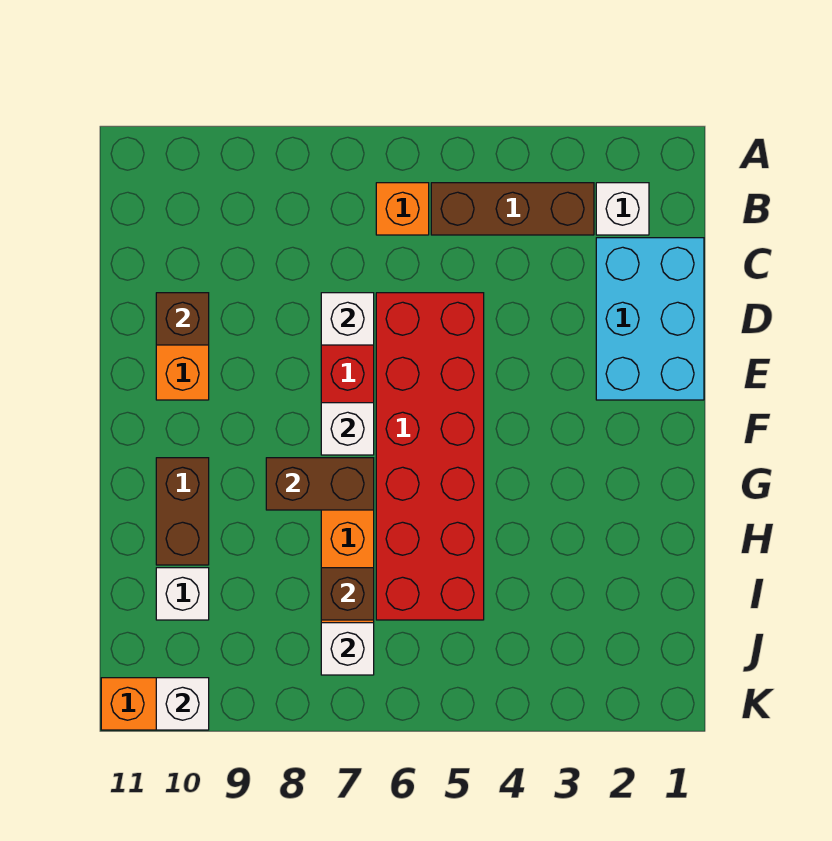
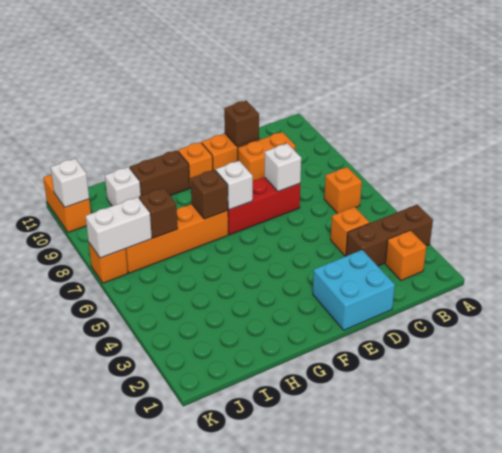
white brick B2 level 1 -> orange brick B2 level 1
brown brick B3:B5 level 1 -> brown brick A3:C3 level 1
cyan brick C1:E2 level 1 -> cyan brick D1:E2 level 1
none -> orange brick C4 level 1
none -> orange brick C9:D9 level 1
red brick D5:I6 level 1 -> none
none -> orange brick F10 level 1
brown brick G7:G8 level 2 -> brown brick G7 level 2
white brick J7 level 2 -> white brick J7:K7 level 2
none -> orange brick K7 level 1

